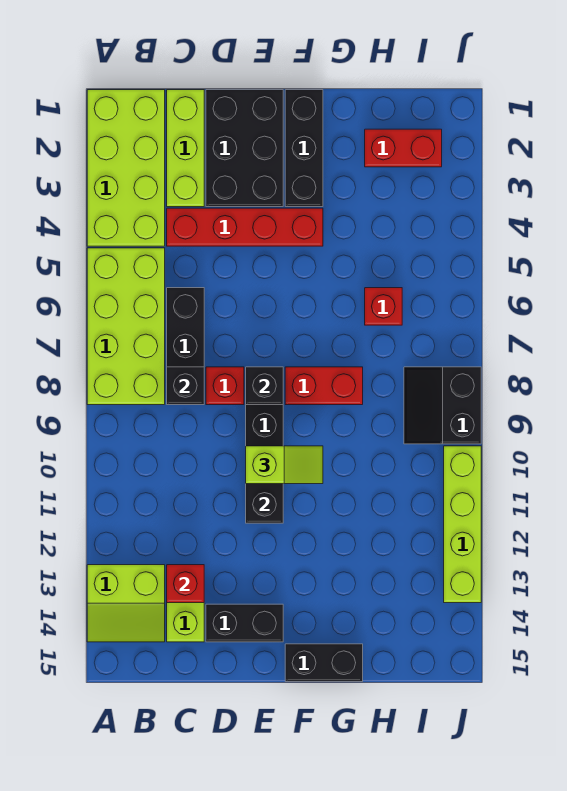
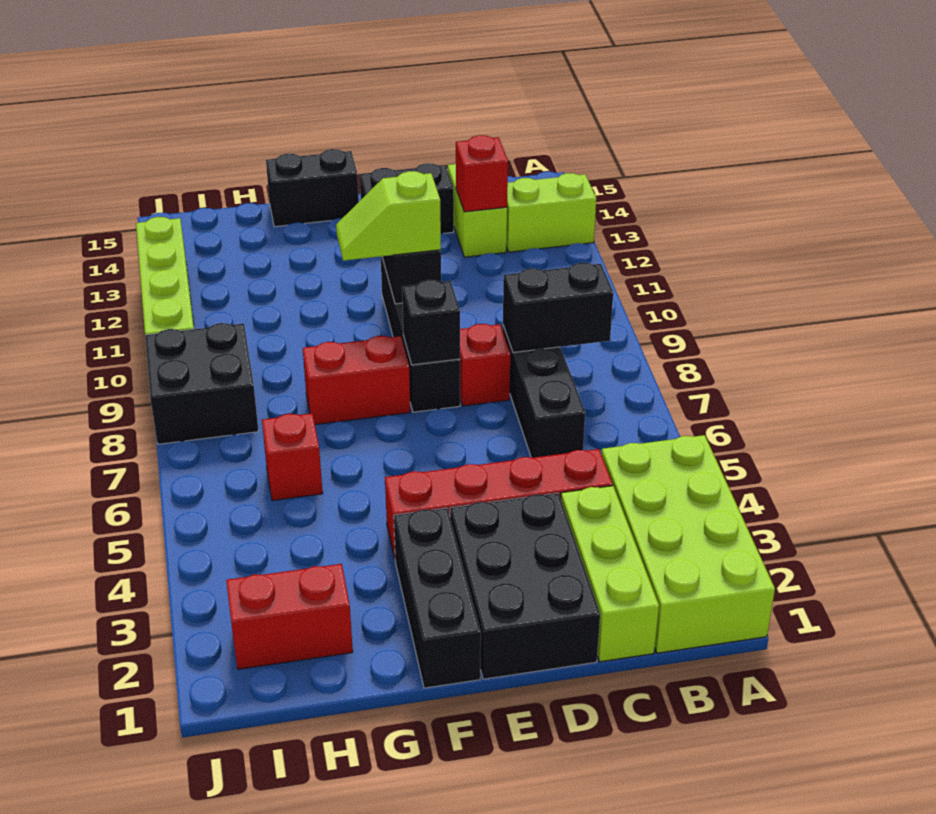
lime brick A5:B8 level 1 -> none
black brick C8 level 2 -> black brick B8:C8 level 2
black slope I8:J9 level 1 top J -> black brick I8:J9 level 1

